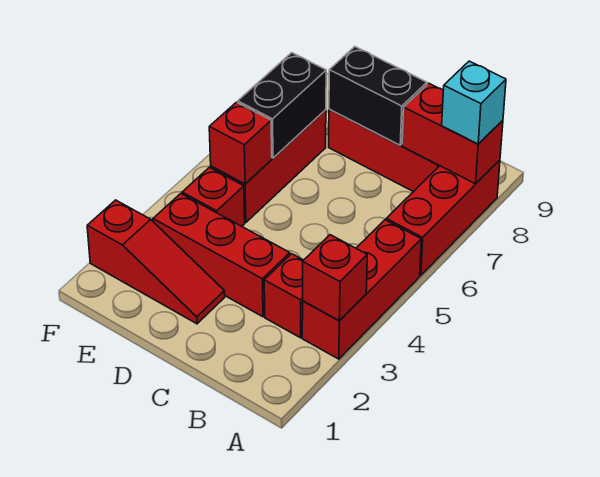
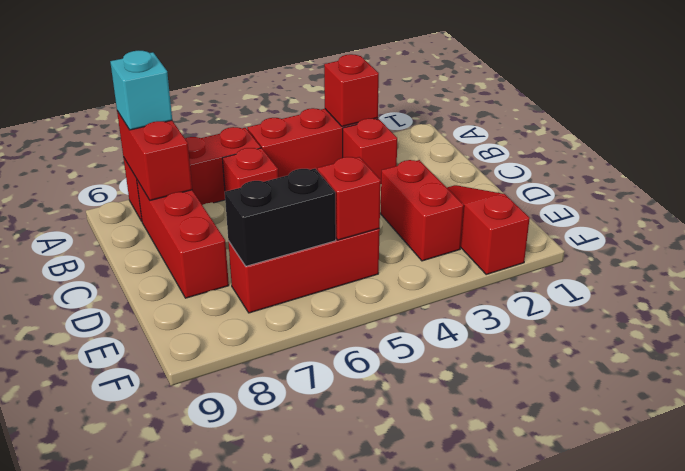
red brick C3:E3 level 1 -> red brick D3:E3 level 1
black brick C8:D8 level 2 -> none
red brick E4 level 1 -> red brick B6 level 1

